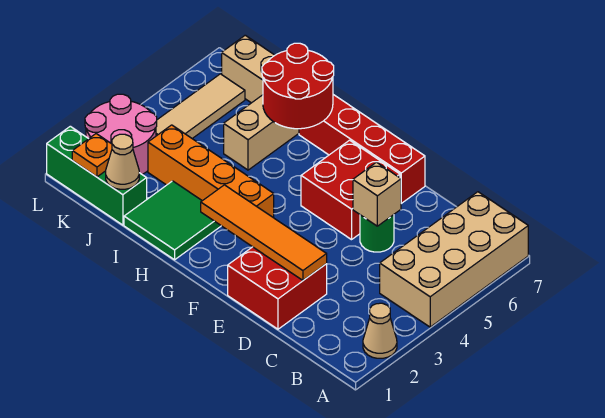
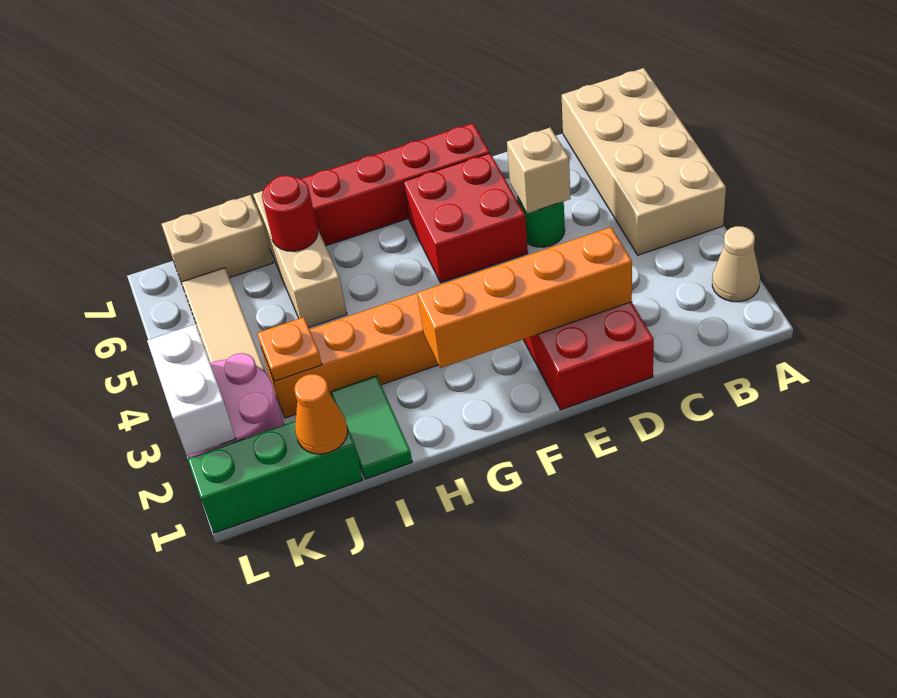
orange tile D2:G2 level 2 -> orange brick D2:G2 level 2
green tile H1:I2 level 1 -> green tile I1:I2 level 1
red round brick H6:I7 level 2 -> red round brick I6 level 2
tan cone J1 level 2 -> orange cone J1 level 2
orange plate K1 level 2 -> orange plate J3 level 2
none -> white brick L2:L3 level 2

